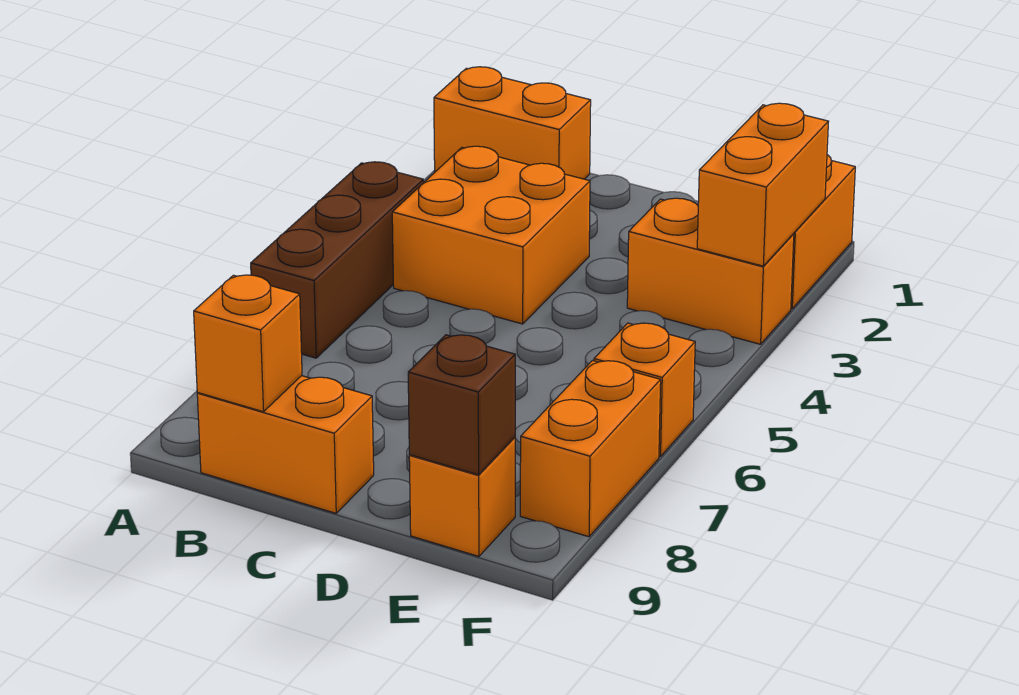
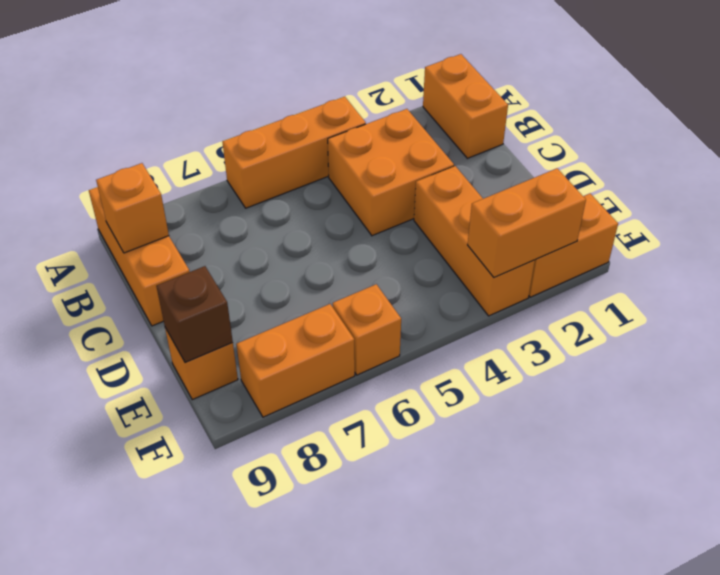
brown brick A4:A6 level 1 -> orange brick A4:A6 level 1
orange brick B9:C9 level 1 -> orange brick A9:C9 level 1
orange brick E3:F3 level 1 -> orange brick D3:F3 level 1

